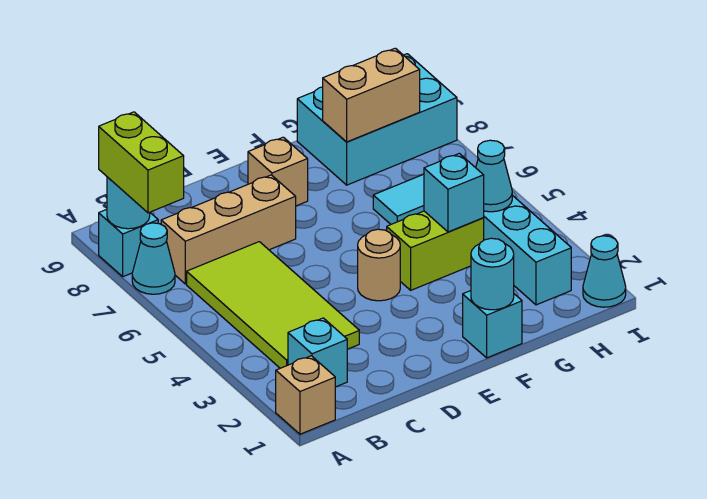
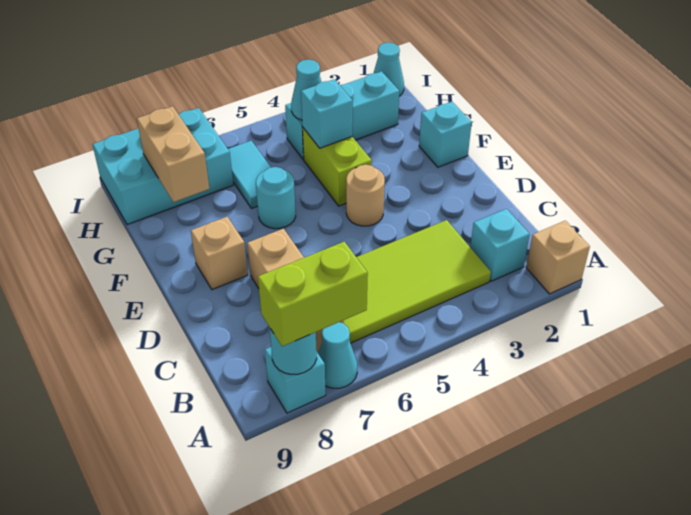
cyan round brick F1 level 2 -> cyan round brick F6 level 1
cyan brick G8:I9 level 1 -> cyan brick H7:I9 level 1

